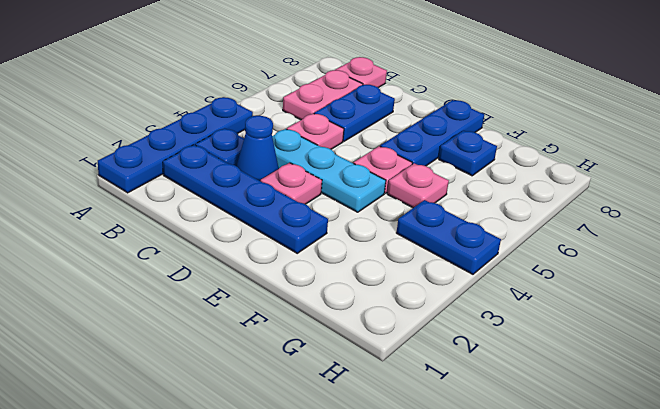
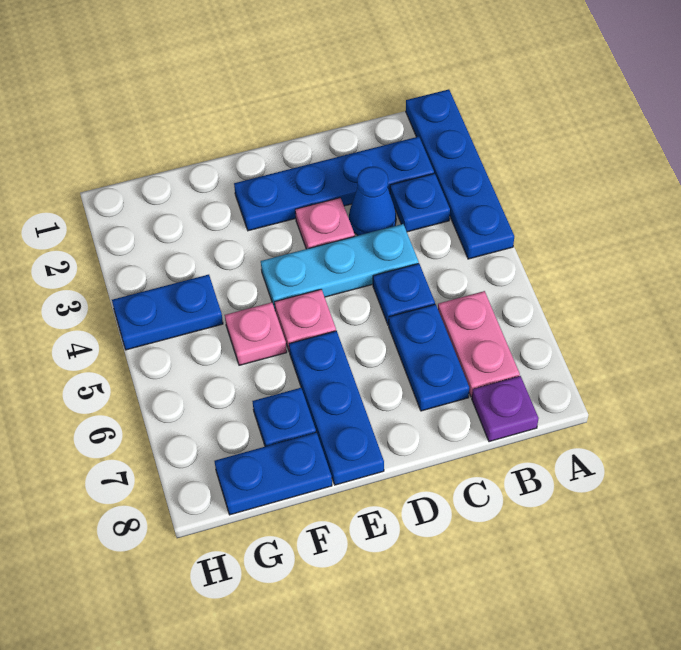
pink plate B8 level 1 -> purple plate B8 level 1
pink plate C5 level 1 -> blue plate C5 level 1
none -> blue plate F8:G8 level 1

